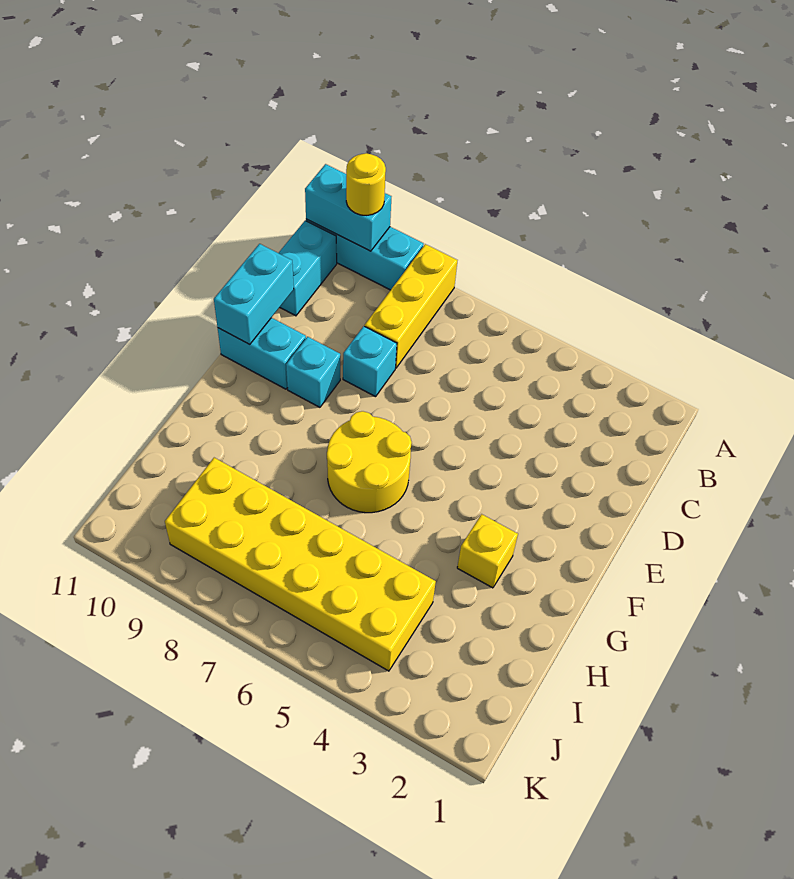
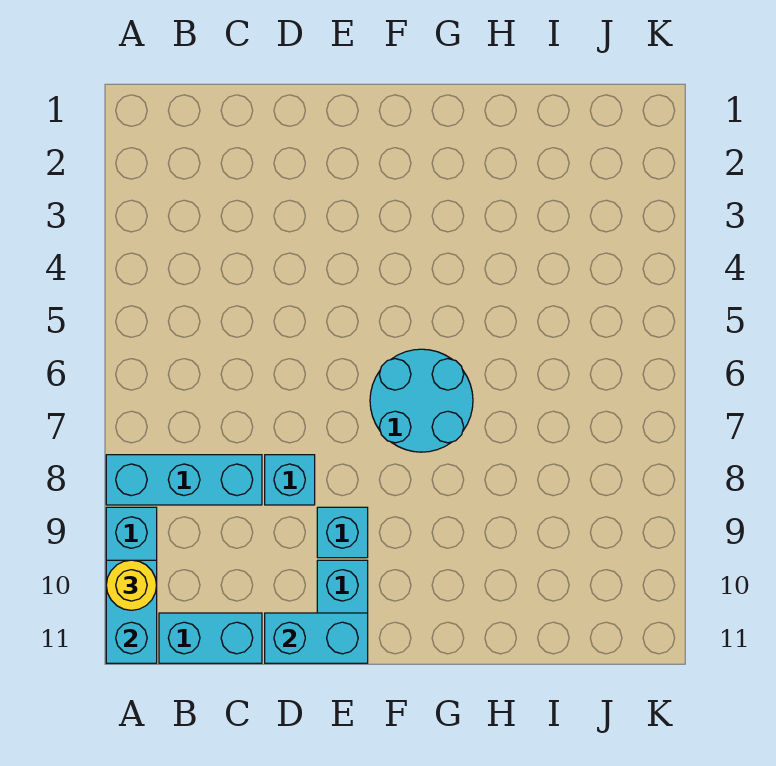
yellow brick A8:C8 level 1 -> cyan brick A8:C8 level 1
yellow round brick F6:G7 level 1 -> cyan round brick F6:G7 level 1
yellow brick G3 level 1 -> none
yellow brick I4:J9 level 1 -> none

